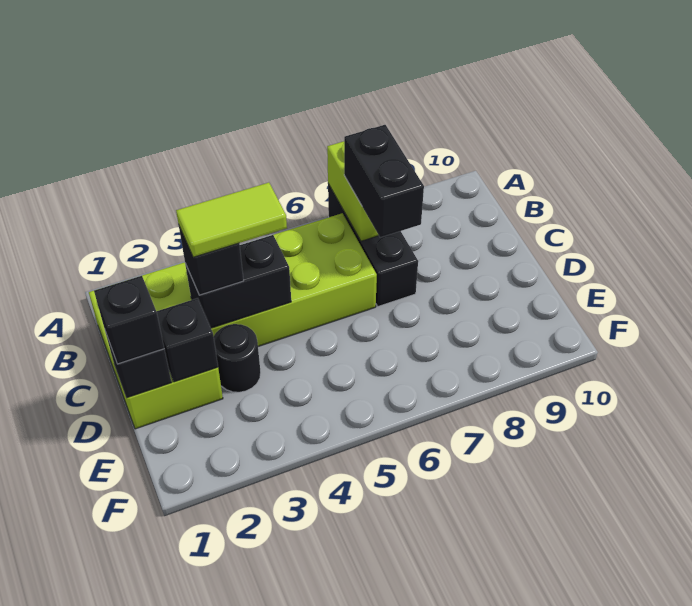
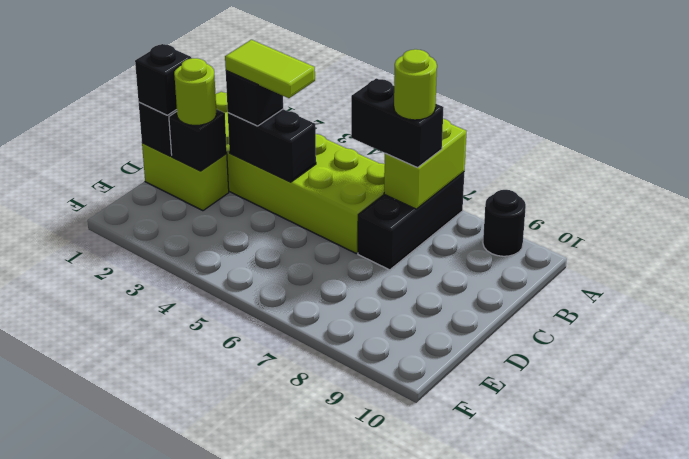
black brick B7:C7 level 3 -> black brick B6:B7 level 3
none -> lime round brick B7 level 4
none -> lime round brick D2 level 3
black round brick D3 level 1 -> black round brick A9 level 1

